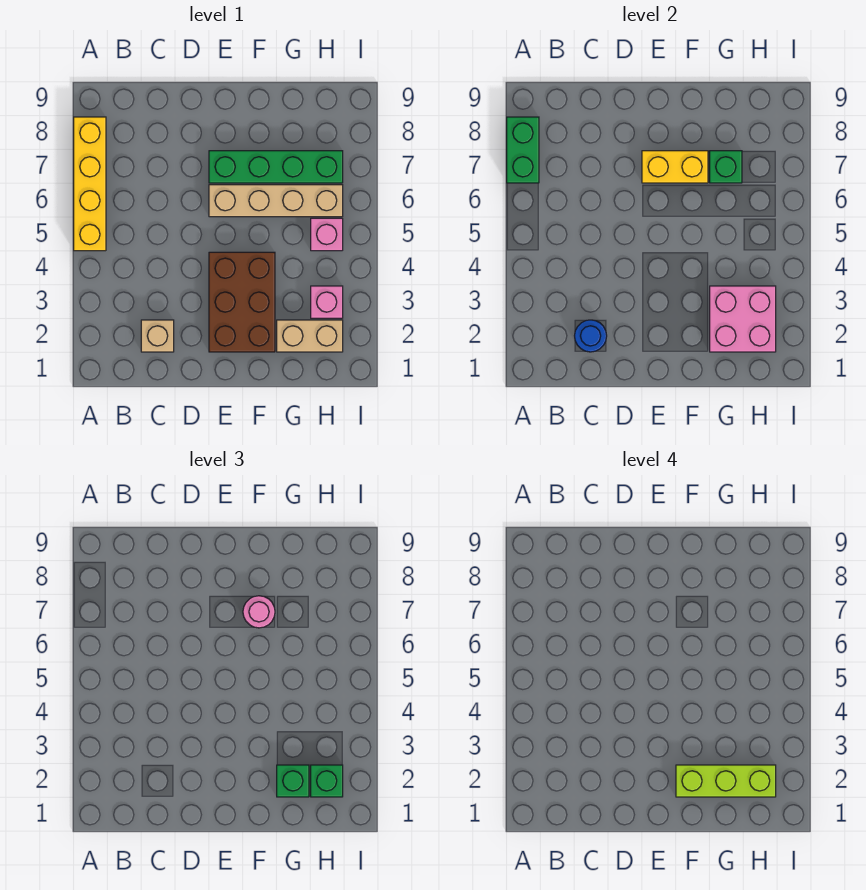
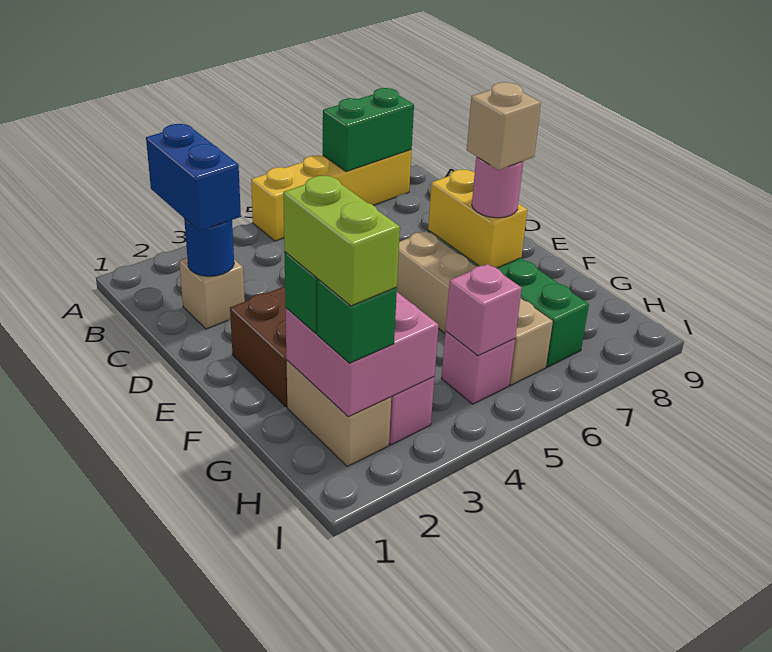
none -> blue brick B2:C2 level 3
lime brick F2:H2 level 4 -> lime brick G2:H2 level 4
none -> tan brick F7 level 4
green brick G7 level 2 -> none
none -> pink brick H5 level 2

